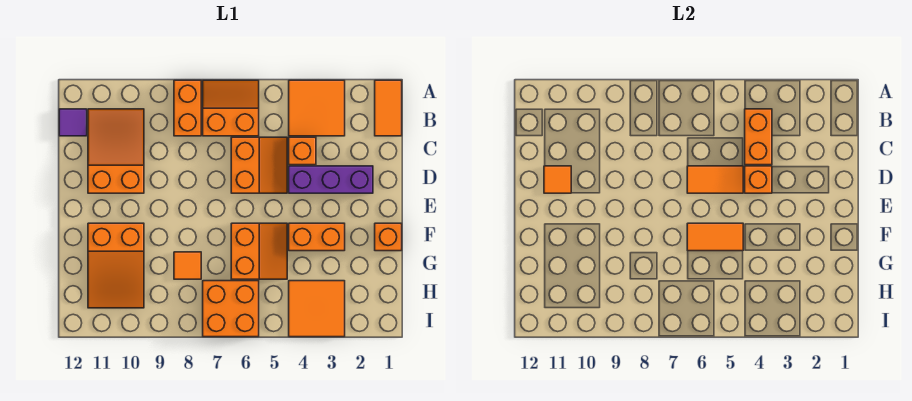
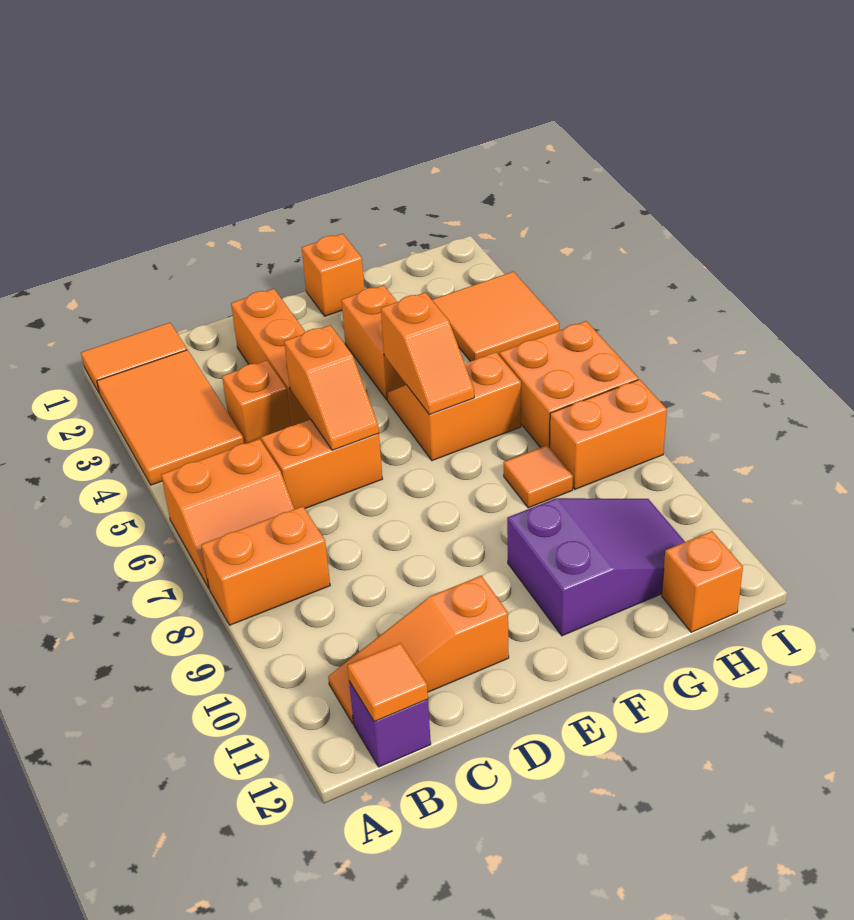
orange tile A3:B4 level 1 -> orange tile A2:B4 level 1
orange slope A6:B7 level 1 top B -> orange slope A6:B7 level 1 top 6
orange brick B4:C4 level 2 -> orange brick H8:I8 level 1
orange slope B10:D11 level 1 top D -> orange slope B11:D11 level 1 top D
purple tile B12 level 1 -> purple brick B12 level 1
purple brick D2:D4 level 1 -> orange brick D2:D4 level 1
orange brick D4 level 2 -> orange brick H12 level 1
orange tile D5:D6 level 2 -> orange slope D5:D6 level 2 top 5
orange tile D11 level 2 -> orange tile B12 level 2
orange tile F5:F6 level 2 -> orange slope F5:F6 level 2 top 5
orange slope F10:H11 level 1 top F -> purple slope F10:H11 level 1 top F

